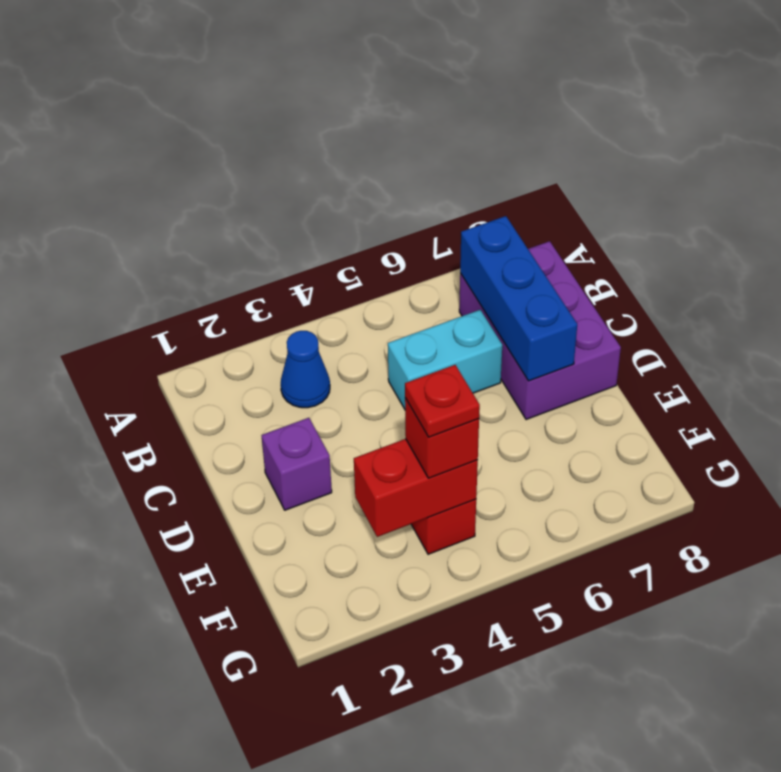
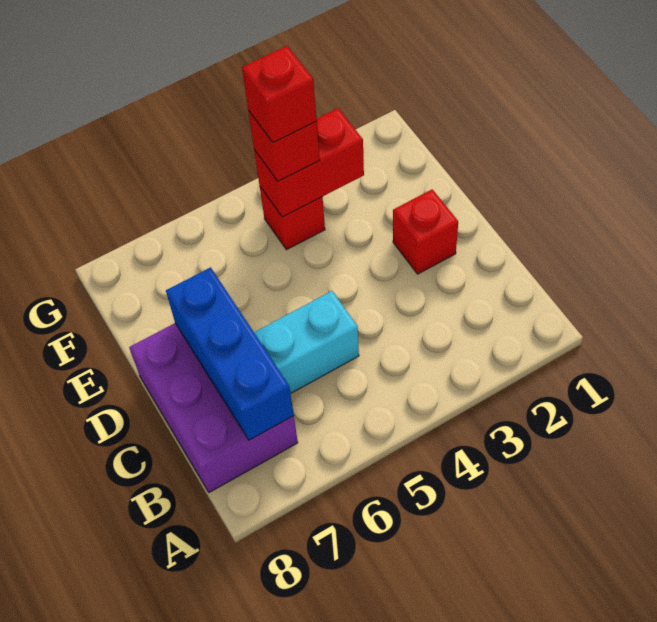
blue cone B3 level 1 -> none
purple brick D2 level 1 -> red brick D2 level 1
red plate F4 level 4 -> red brick F4 level 4

